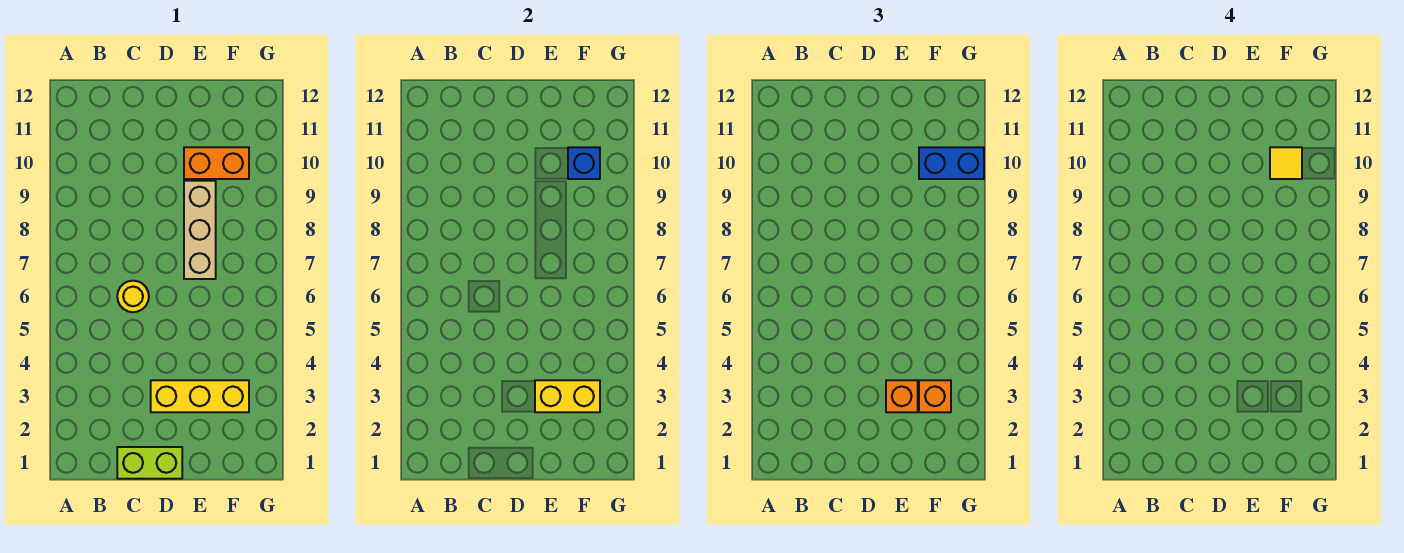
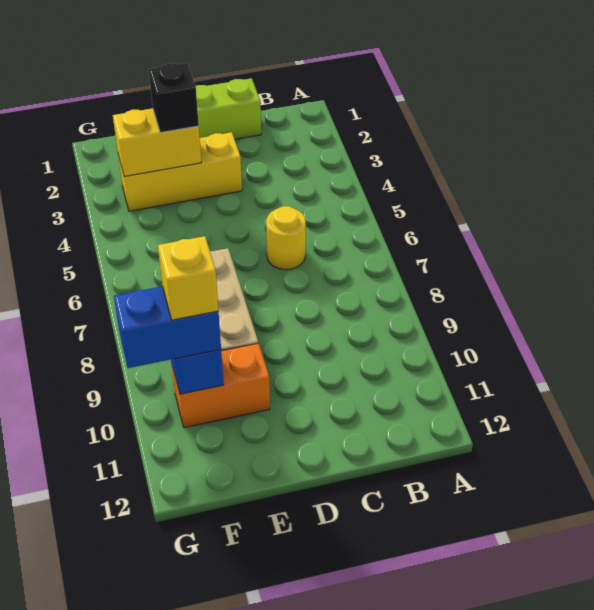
orange brick E3 level 3 -> black brick E3 level 3
orange brick F3 level 3 -> none
yellow tile F10 level 4 -> yellow brick F10 level 4

